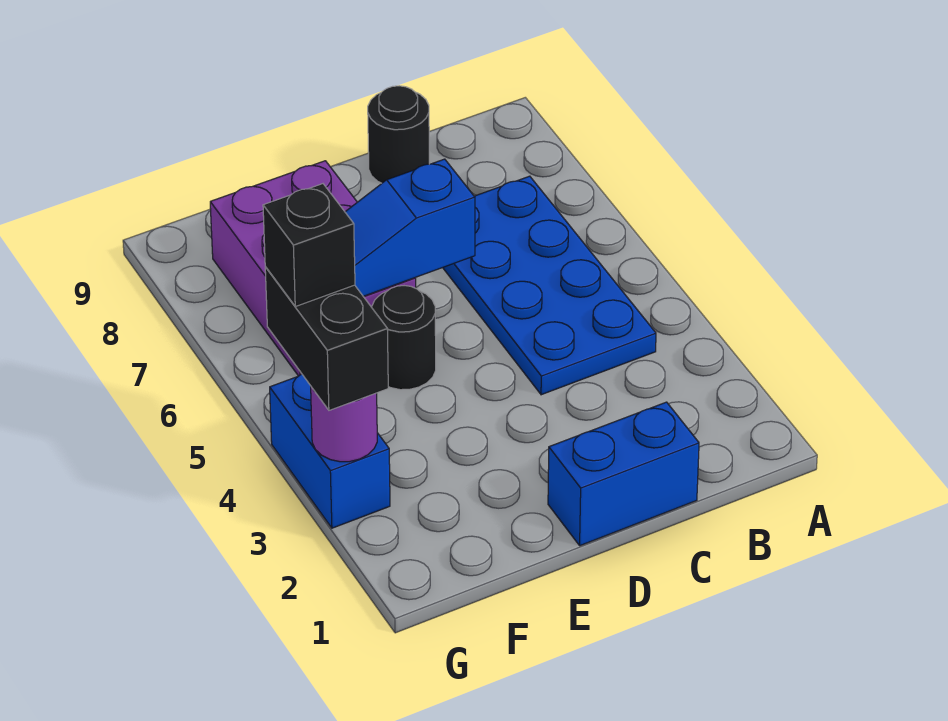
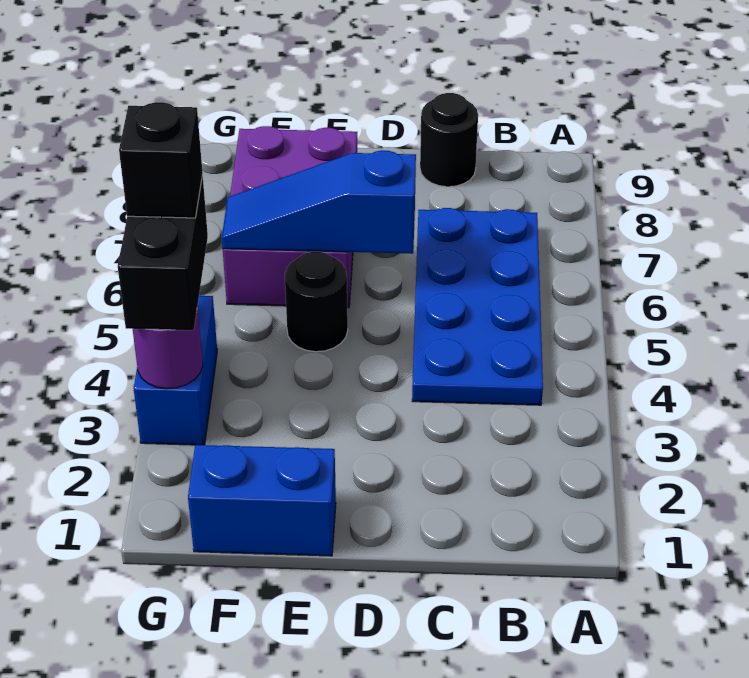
blue brick C1:D1 level 1 -> blue brick E1:F1 level 1

